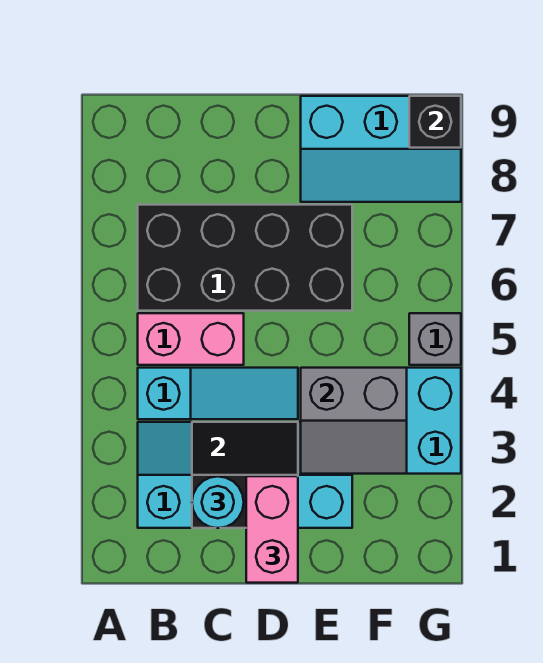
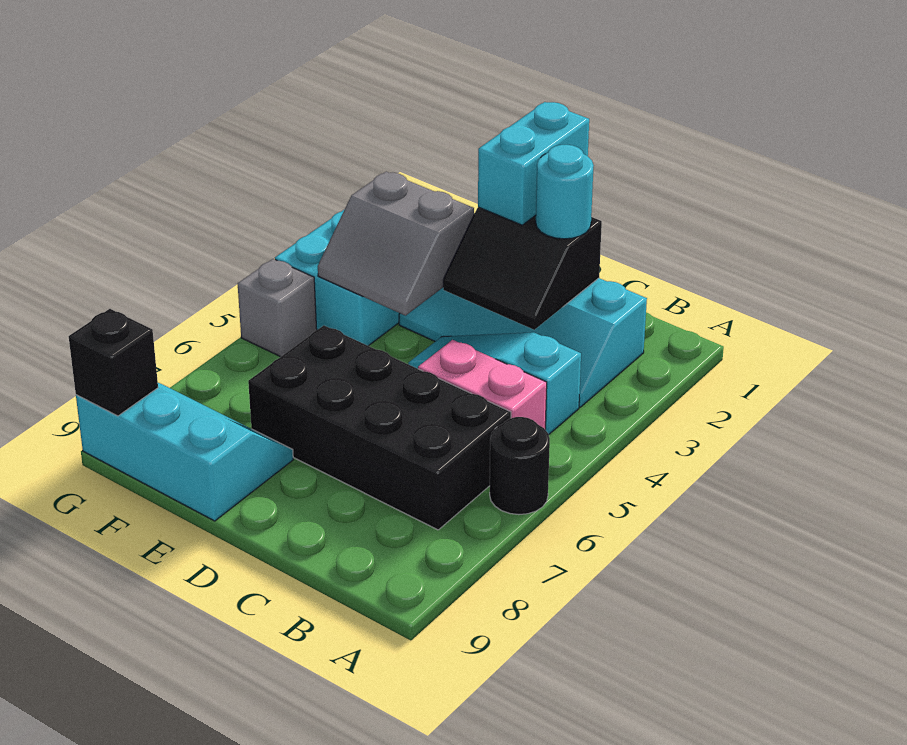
none -> black round brick A6 level 1
pink brick D1:D2 level 3 -> cyan brick D1:D2 level 3
grey slope E3:F4 level 2 top 4 -> grey slope E3:F4 level 2 top 3

